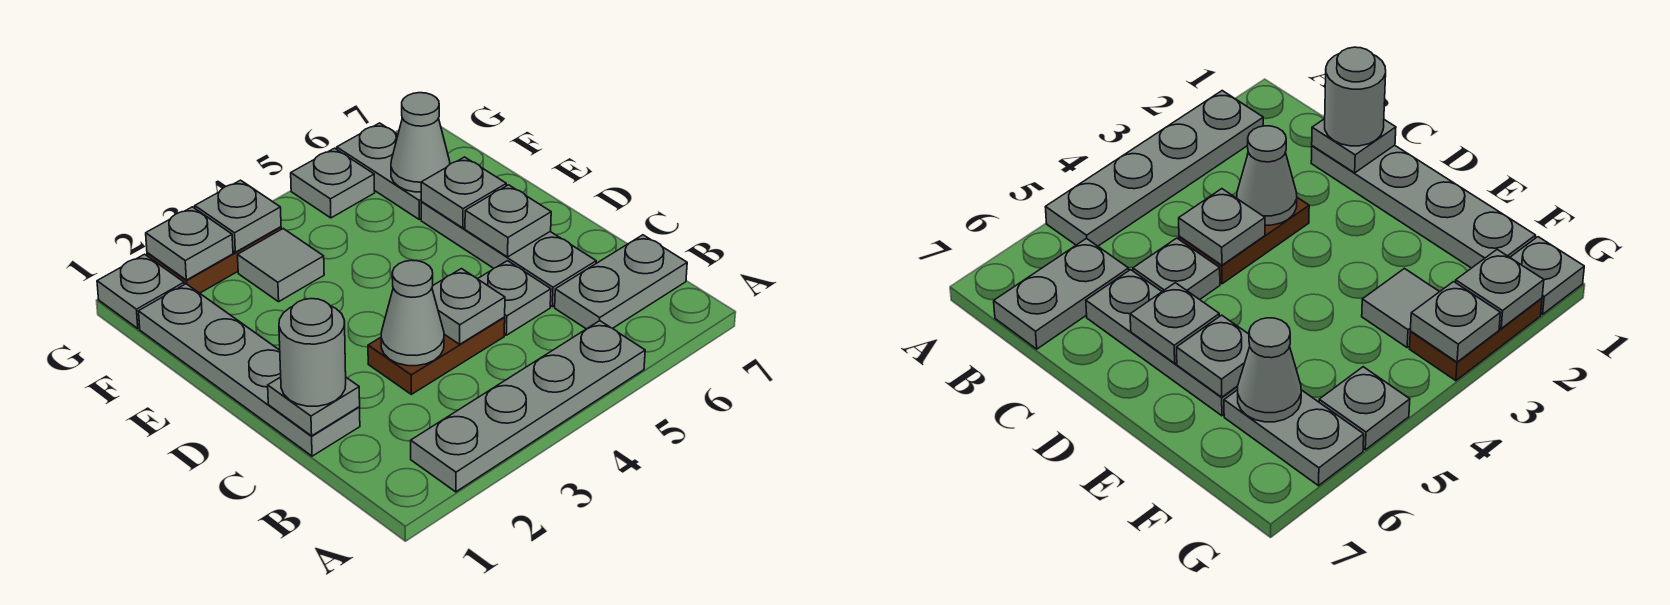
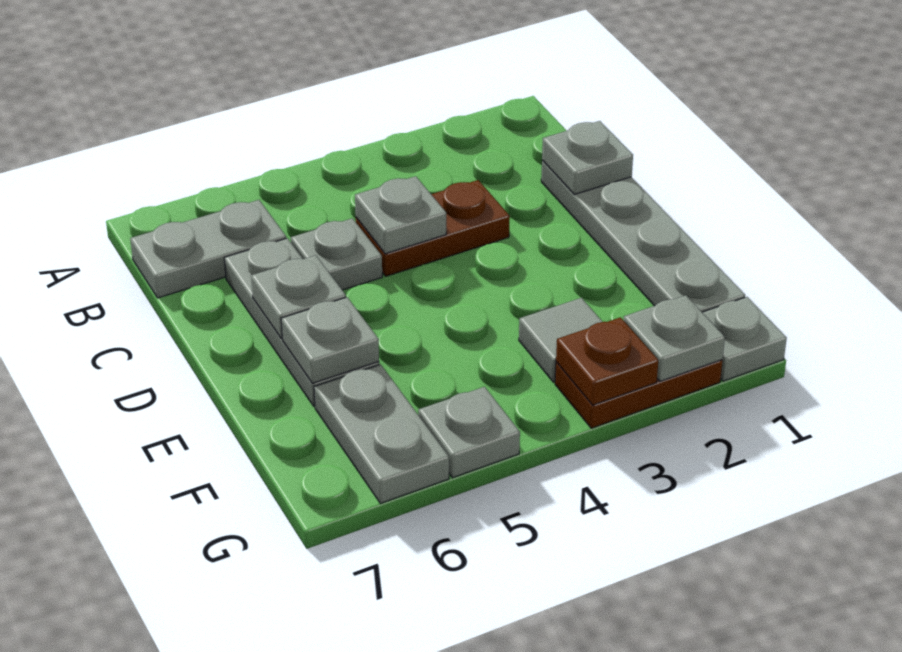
grey plate A2:A5 level 1 -> none
grey round brick C1 level 3 -> none
grey cone C3 level 2 -> none
grey cone F6 level 2 -> none
grey plate G3 level 2 -> brown plate G3 level 2

